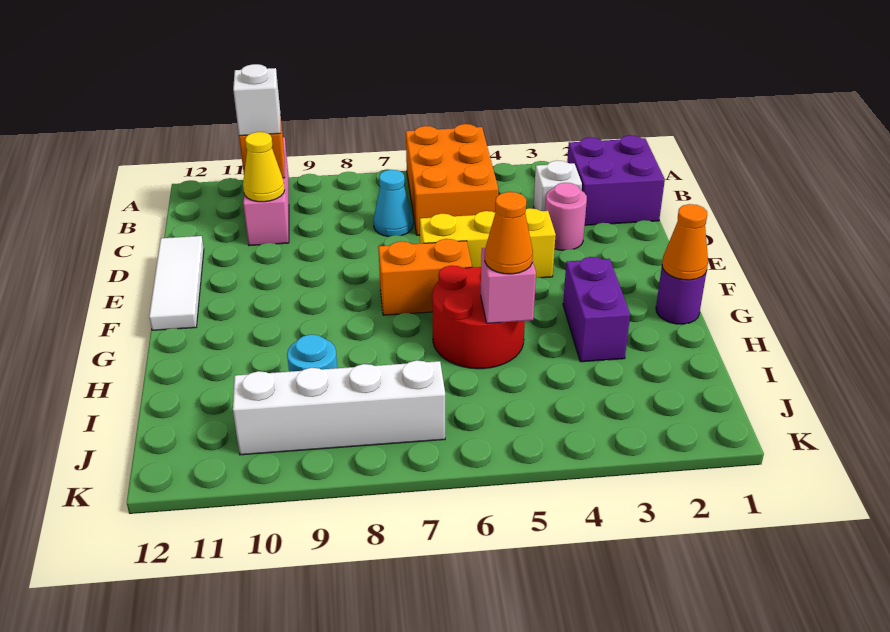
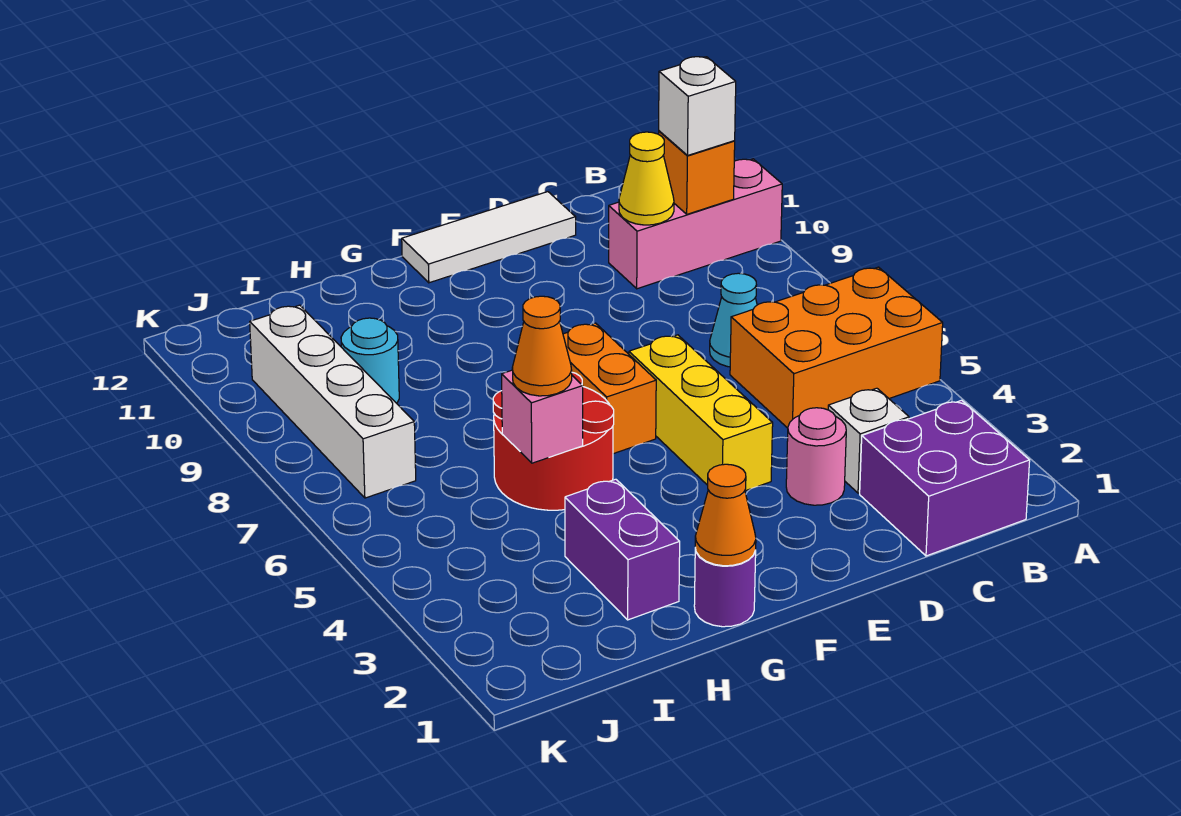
purple brick G3:H3 level 1 -> purple brick H2:H3 level 1

